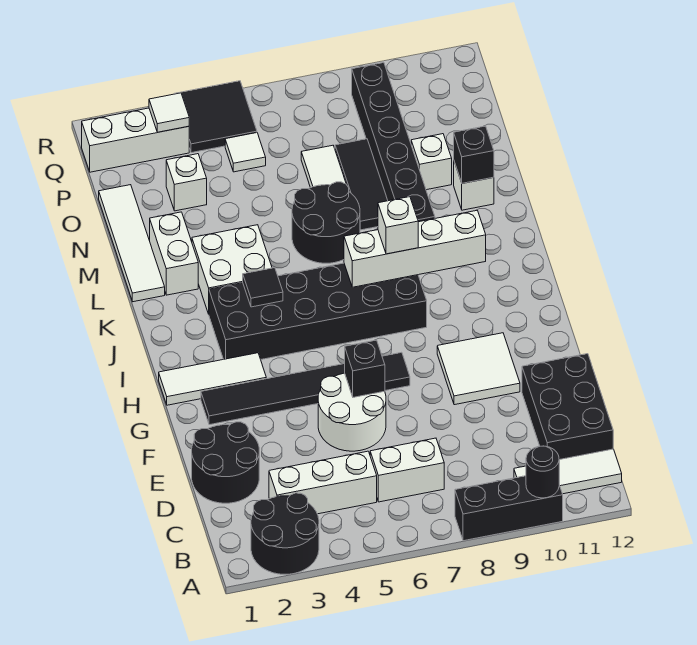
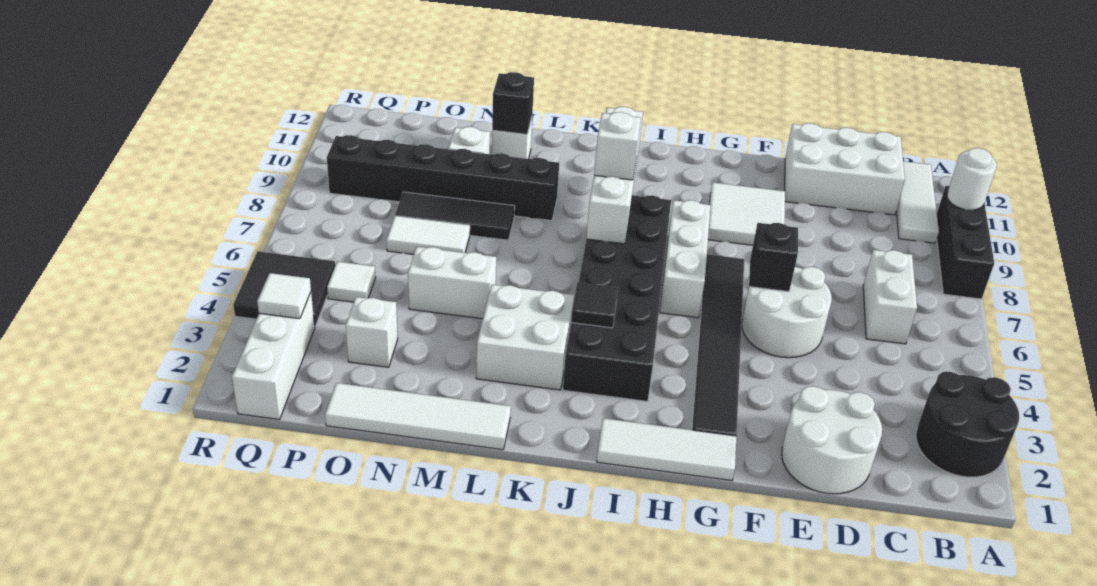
black round brick A10 level 2 -> white round brick A10 level 2
white brick C3:C5 level 1 -> white brick H6:H8 level 1
black brick C11:E12 level 1 -> white brick C11:E12 level 1
black round brick D1:E2 level 1 -> white round brick D1:E2 level 1
white tile H1:H3 level 1 -> white tile G1:I1 level 1
white brick L2:M2 level 1 -> white brick M5:N5 level 1
black round brick L6:M7 level 1 -> none

